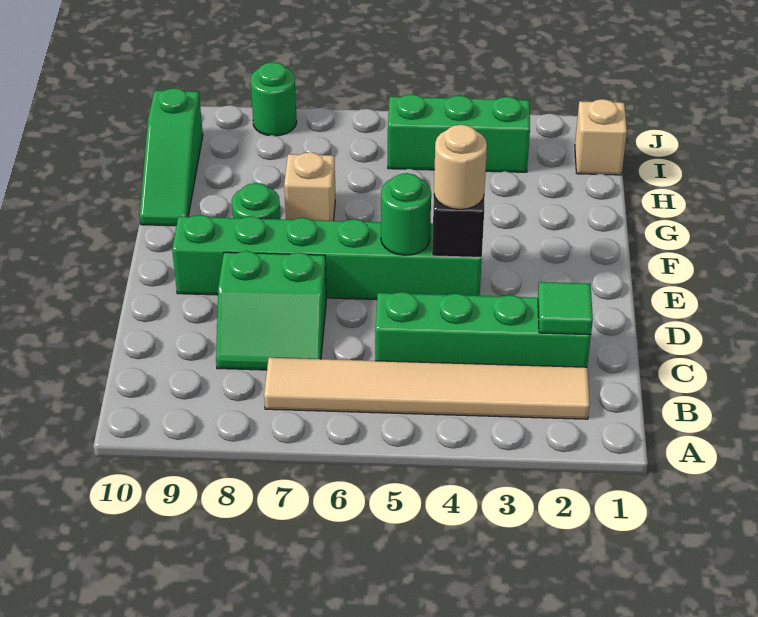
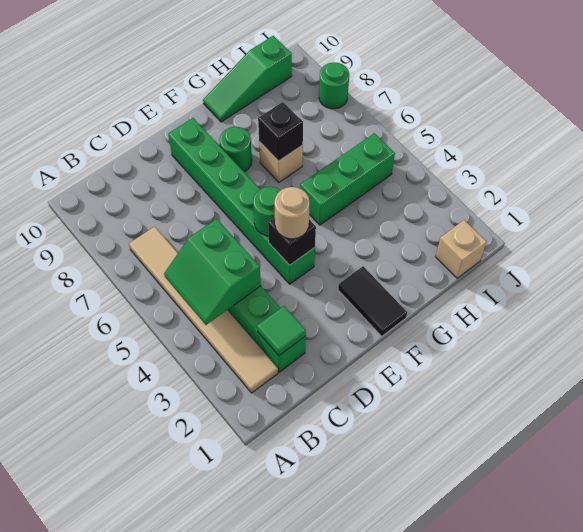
green slope C7:D8 level 1 top D -> green slope B4:C5 level 2 top C
none -> black tile F1:F2 level 1
none -> black brick G7 level 2
green brick I3:I5 level 1 -> green brick G5:I5 level 1

